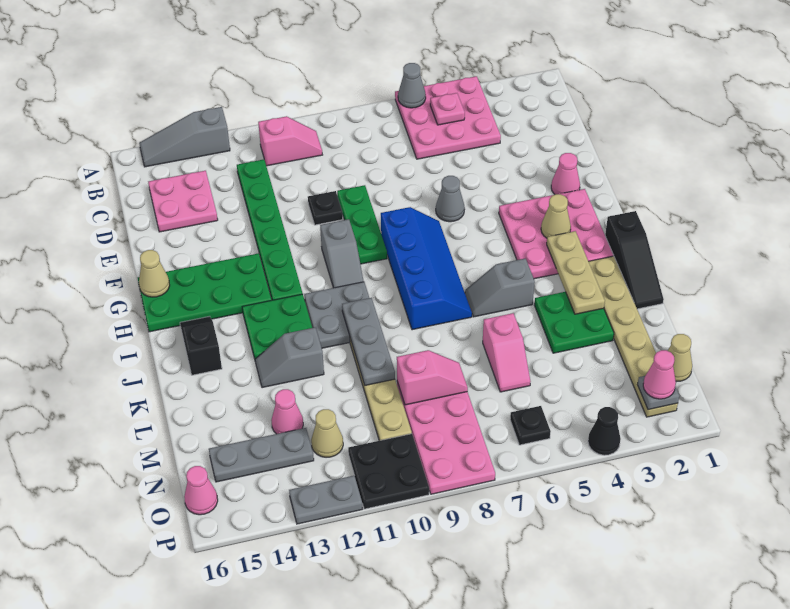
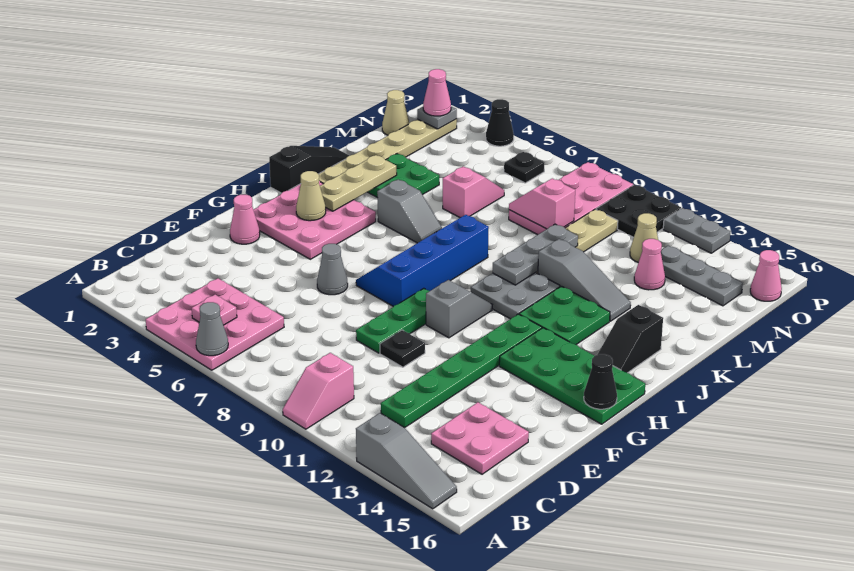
pink slope B10:B11 level 1 top 11 -> pink slope A10:B10 level 1 top B
tan cone G16 level 2 -> black cone G16 level 2
grey slope K12:K13 level 1 top 12 -> grey slope K11:K13 level 1 top 11

